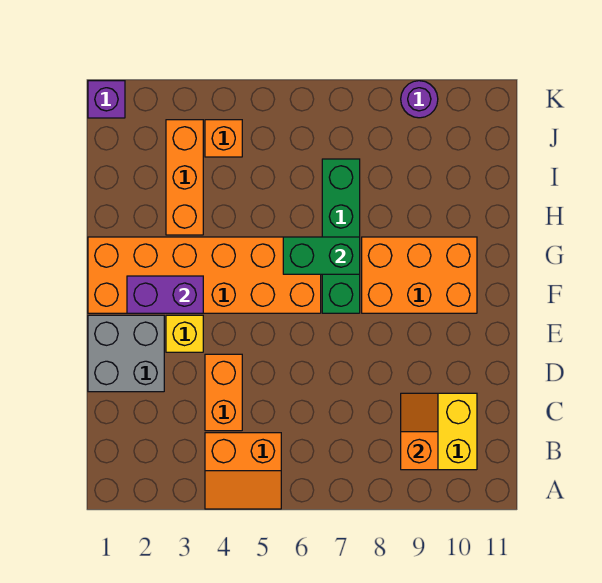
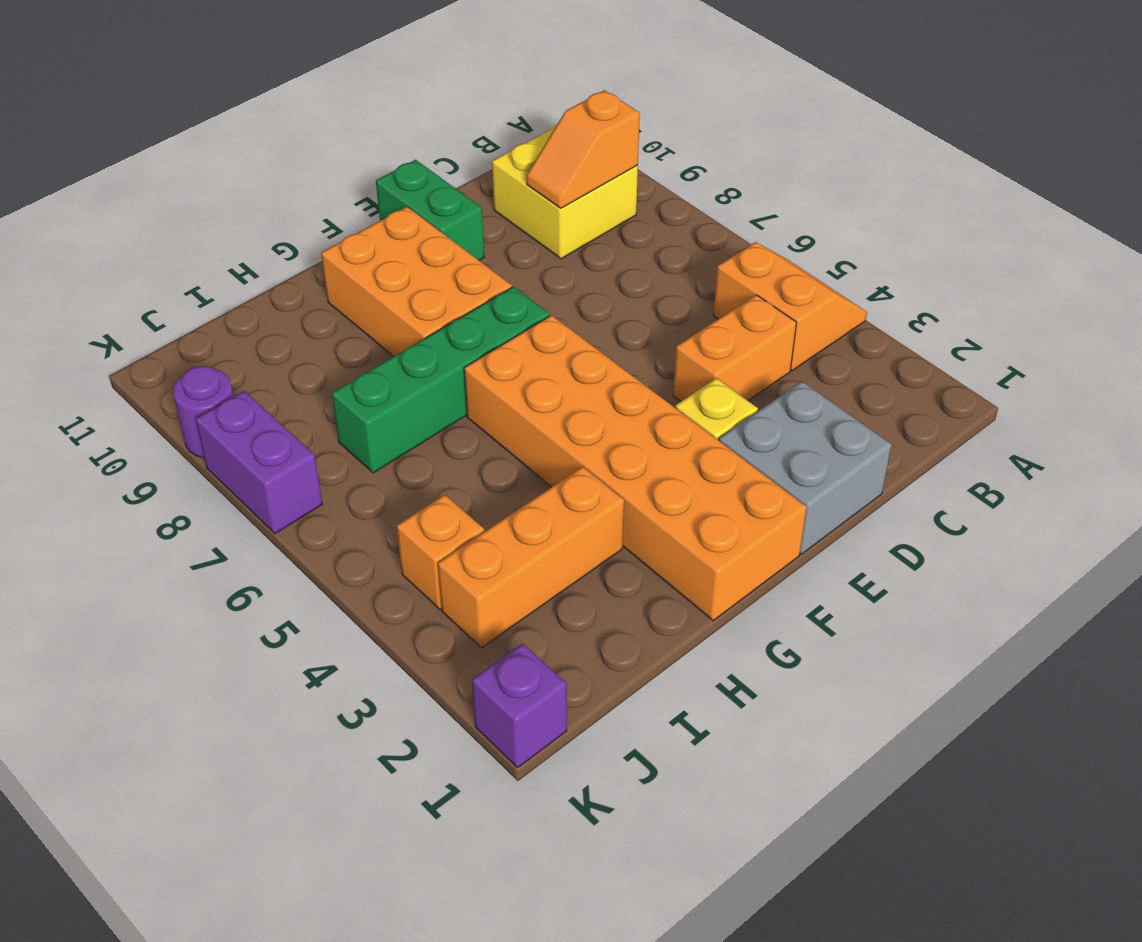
purple brick F2:F3 level 2 -> purple brick K7:K8 level 1
green brick G6:G7 level 2 -> green brick E10:E11 level 1

